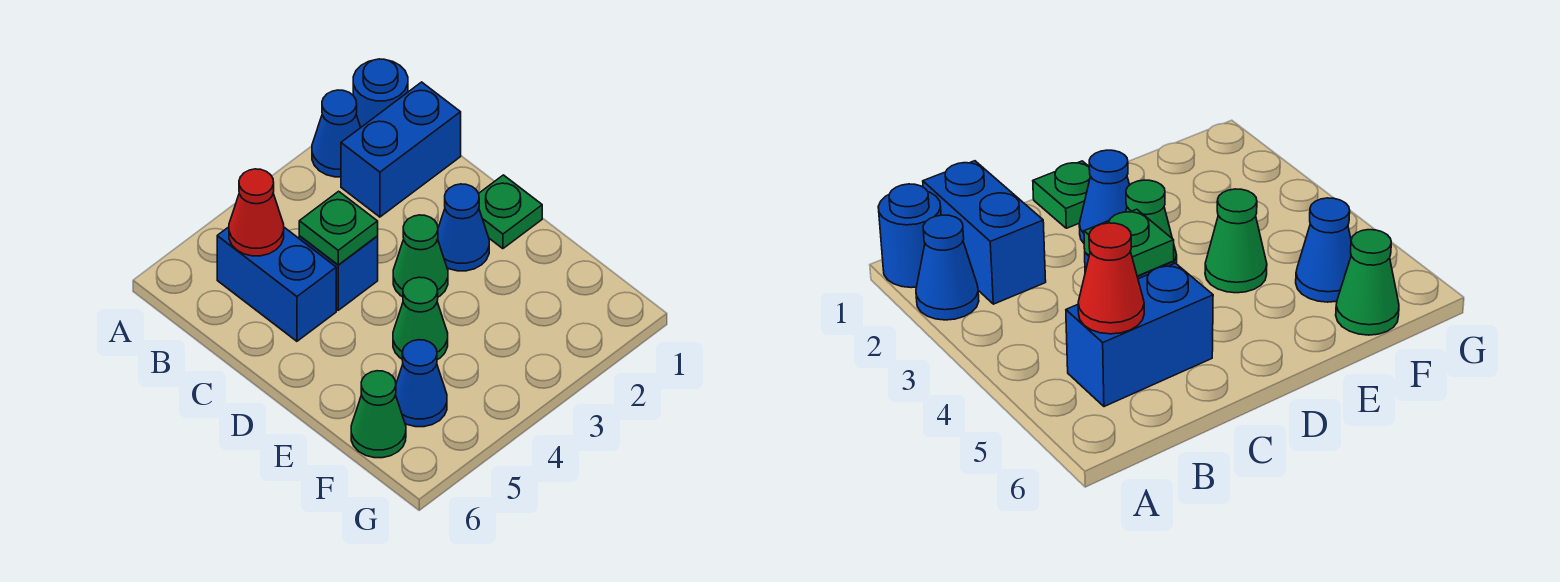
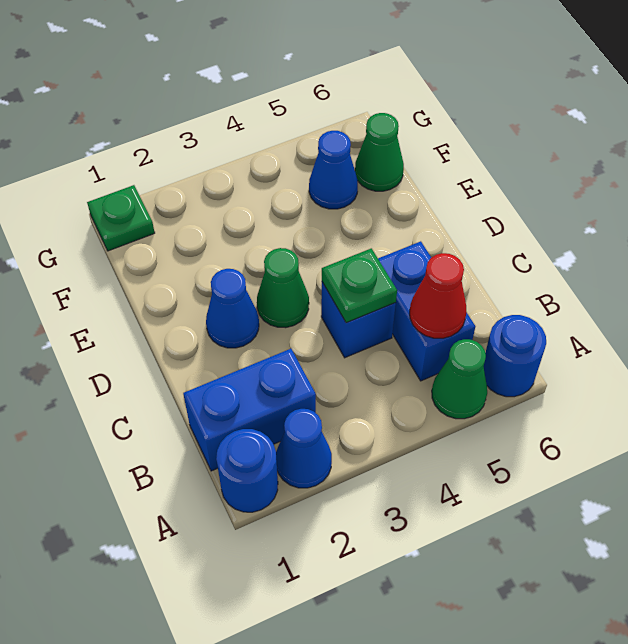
none -> blue round brick A6 level 1
green plate D1 level 1 -> green plate G1 level 1
green cone E4 level 1 -> green cone A5 level 1

